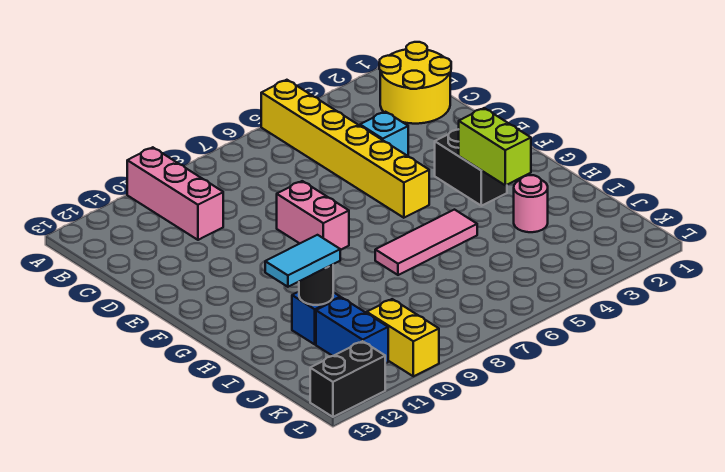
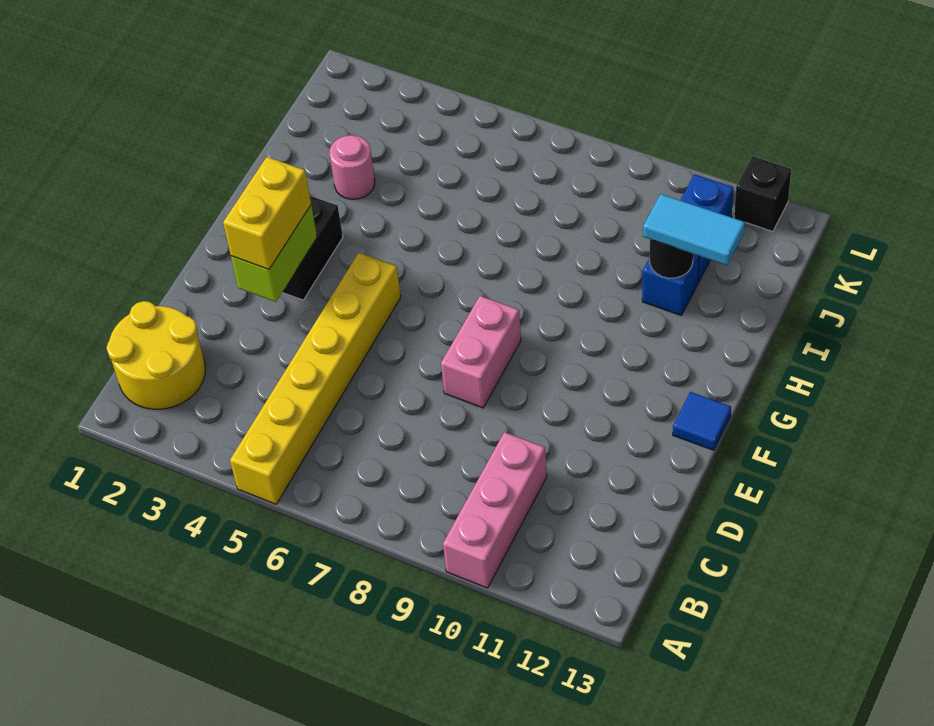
cyan brick D4 level 1 -> none
none -> blue tile F13 level 1
lime brick G3:H3 level 2 -> lime brick E3:F3 level 2
pink tile H5:H7 level 1 -> none
yellow brick K10:L10 level 1 -> yellow brick E3:F3 level 3
black brick L12:L13 level 1 -> black brick L12 level 1

